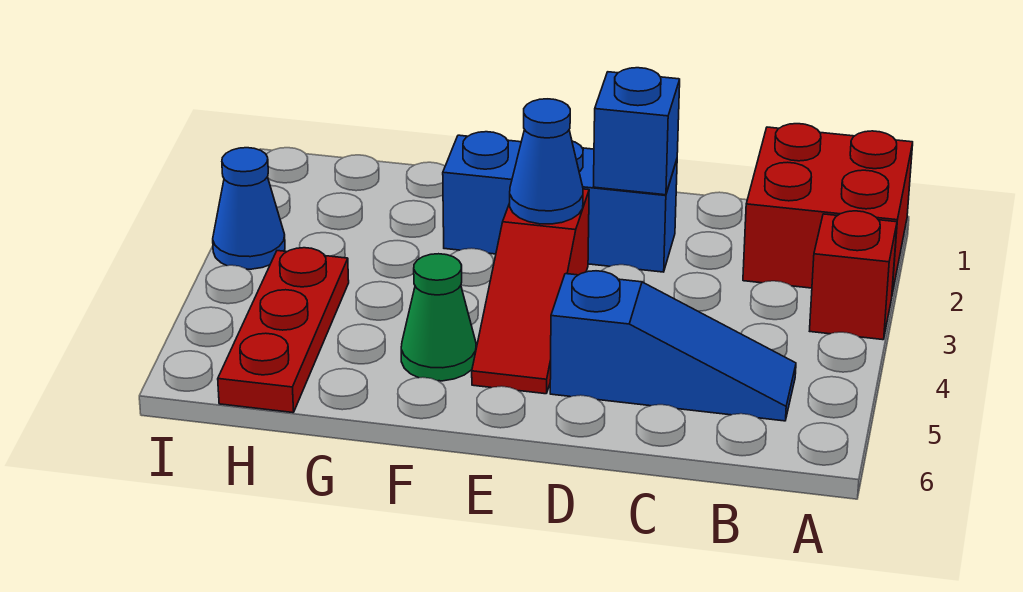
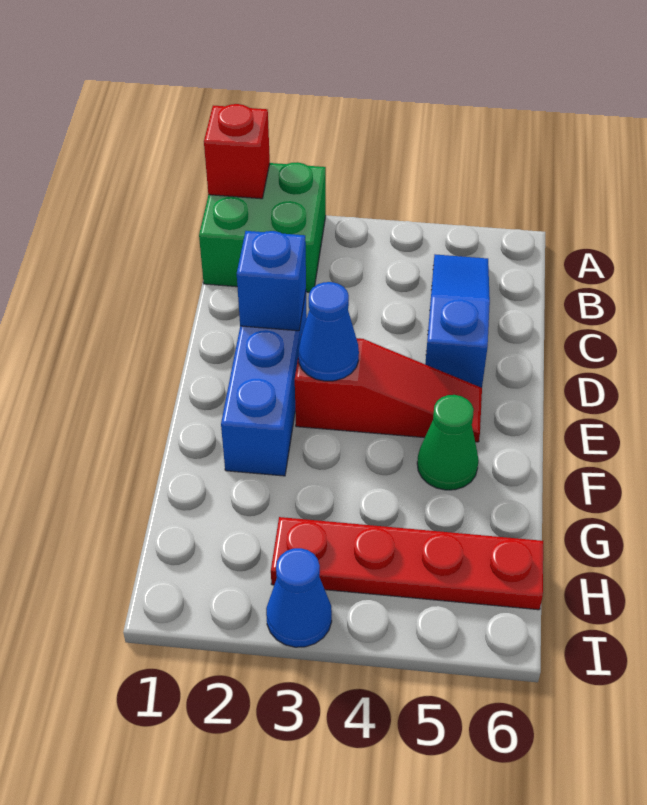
red brick A1:B2 level 1 -> green brick A1:B2 level 1
red brick A3 level 1 -> red brick A1 level 2
red plate H4:H6 level 1 -> red plate H3:H6 level 1

